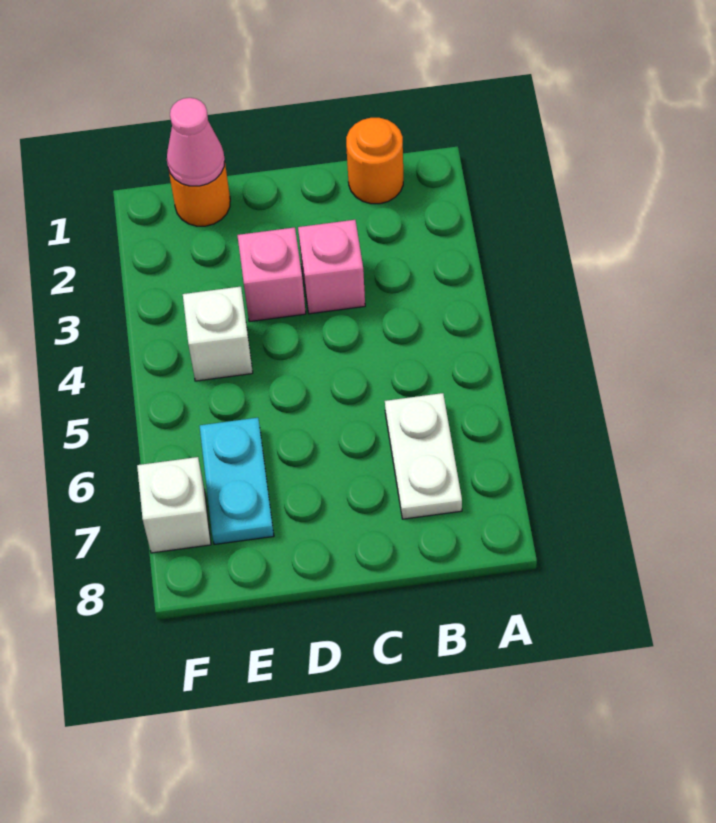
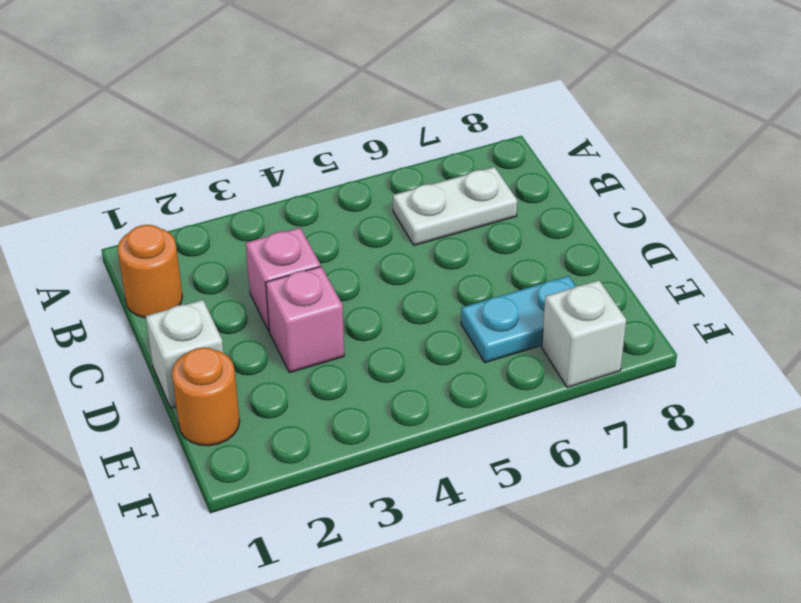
pink cone E1 level 2 -> none
white brick E4 level 1 -> white brick D1 level 1

